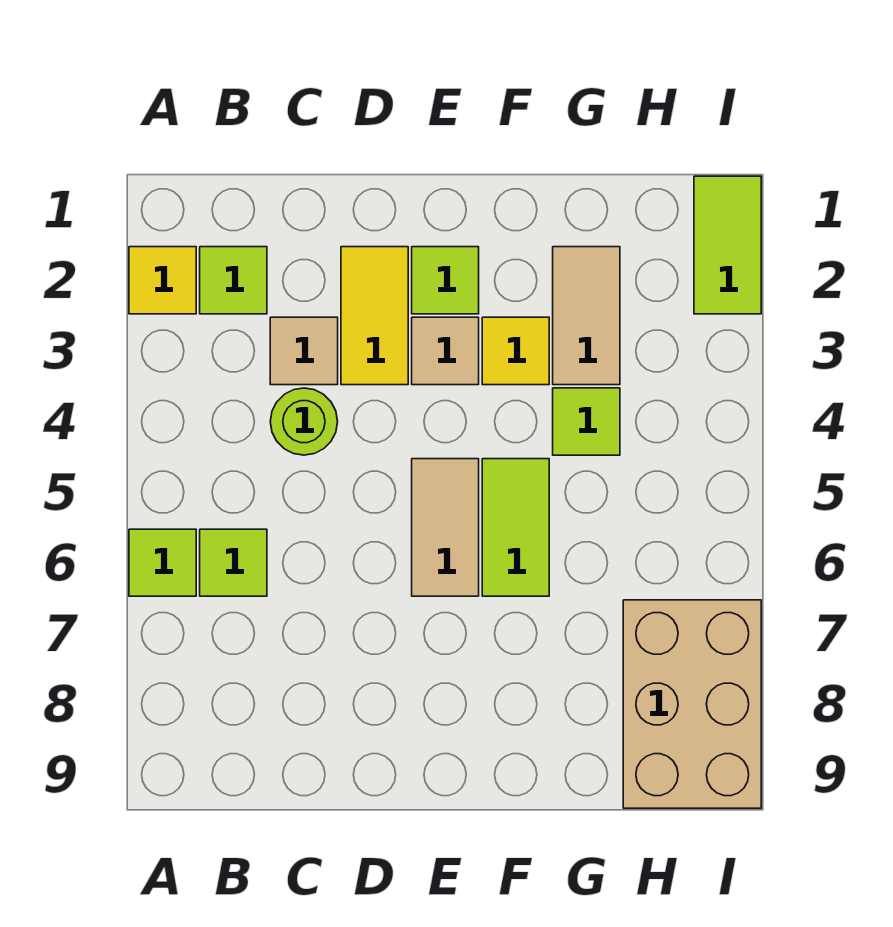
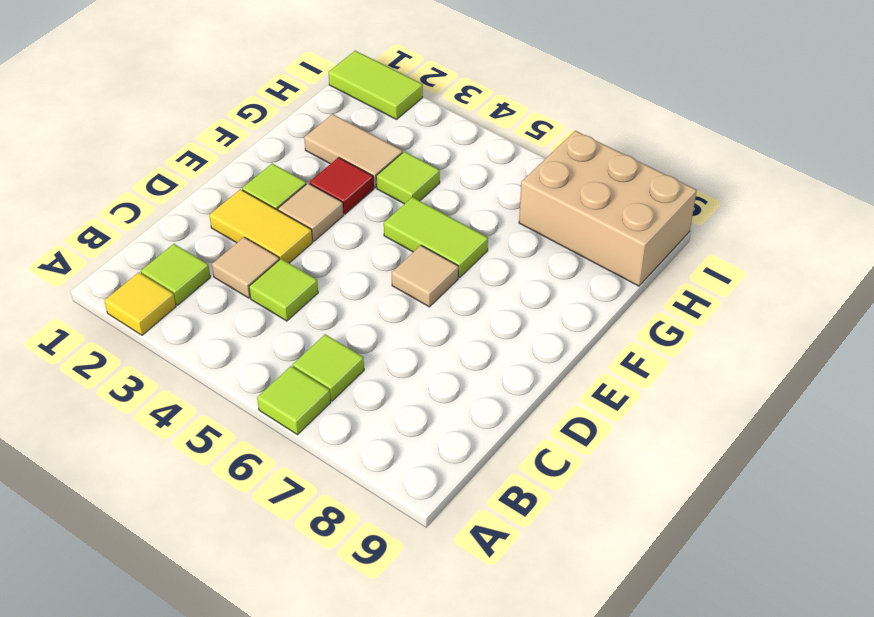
lime round brick C4 level 1 -> lime tile C4 level 1
tan tile E5:E6 level 1 -> tan tile E6 level 1
yellow tile F3 level 1 -> red tile F3 level 1

